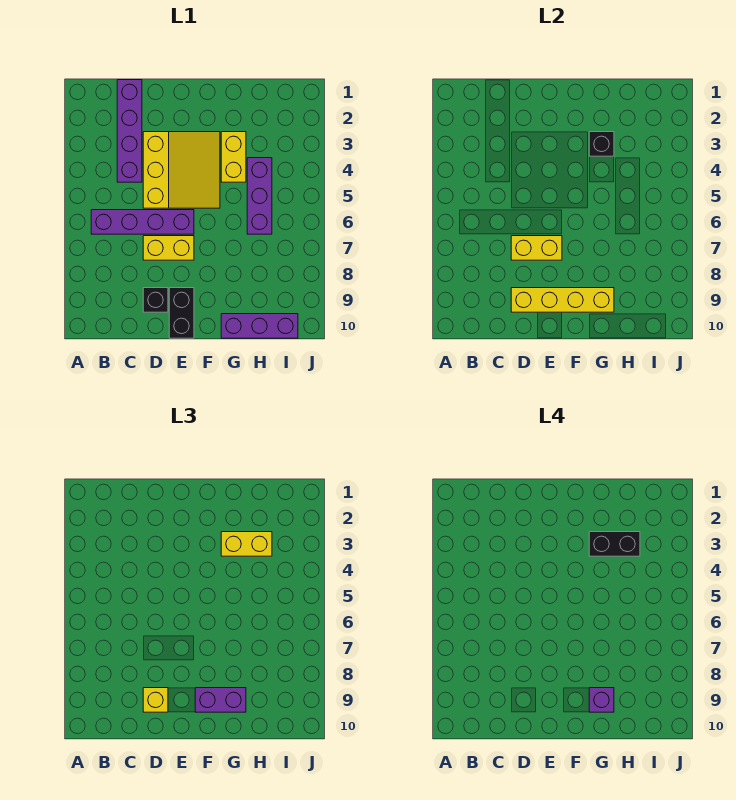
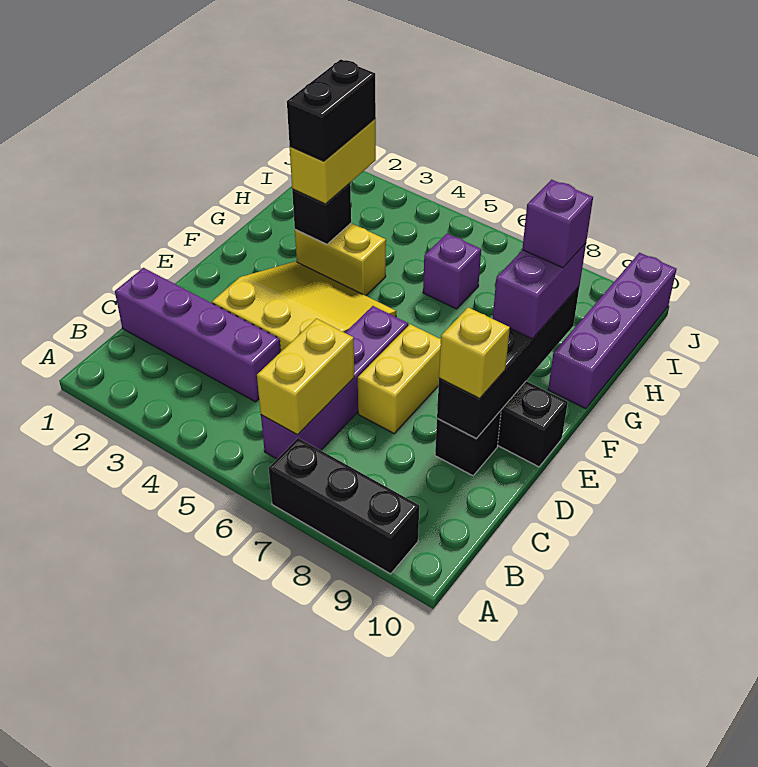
none -> black brick A7:A9 level 1
yellow brick D7:E7 level 2 -> yellow brick B6:C6 level 2
yellow brick D9:G9 level 2 -> black brick D9:G9 level 2
purple brick G10:I10 level 1 -> purple brick G10:J10 level 1
purple brick H4:H6 level 1 -> purple brick H6 level 1

